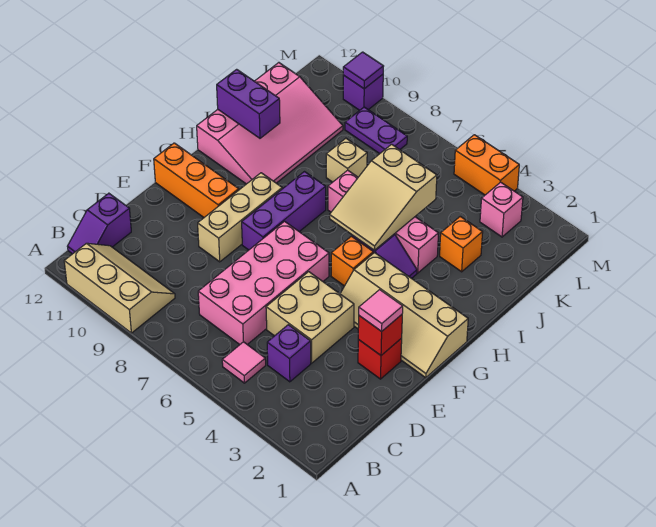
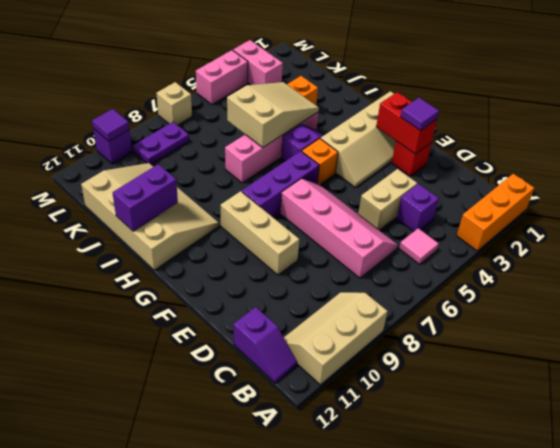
pink brick C6:F7 level 1 -> pink slope C6:F7 level 1 top 7
tan brick D4:E5 level 1 -> tan brick D4:D5 level 1
red brick E2 level 2 -> red brick E2:F2 level 2
pink tile E2 level 3 -> purple tile E2 level 3
purple brick F8:H8 level 1 -> purple brick G6:G8 level 1
orange brick F10:F12 level 1 -> orange brick A1:A3 level 1
tan slope H5:J6 level 2 top J -> tan slope I4:J6 level 2 top 6
pink slope H10:K12 level 1 top 12 -> tan slope H10:K12 level 1 top 12
tan brick J8 level 1 -> tan brick M7 level 1
pink brick L3 level 1 -> pink brick L3:M3 level 1
orange brick M4:M5 level 1 -> pink brick M4:M5 level 1

